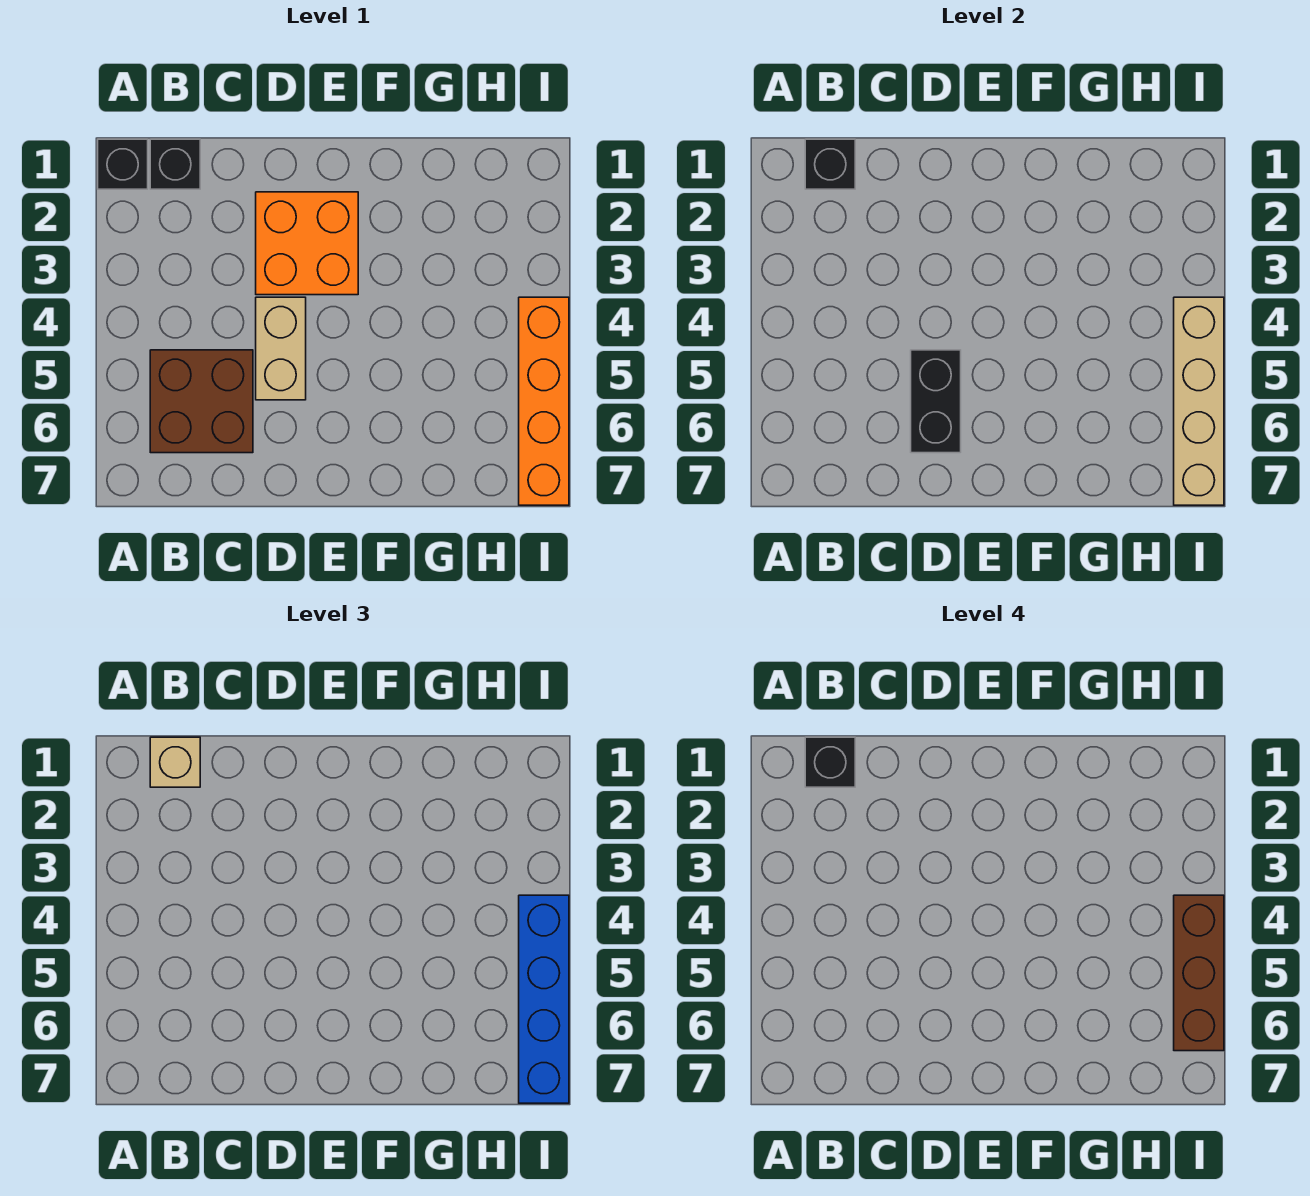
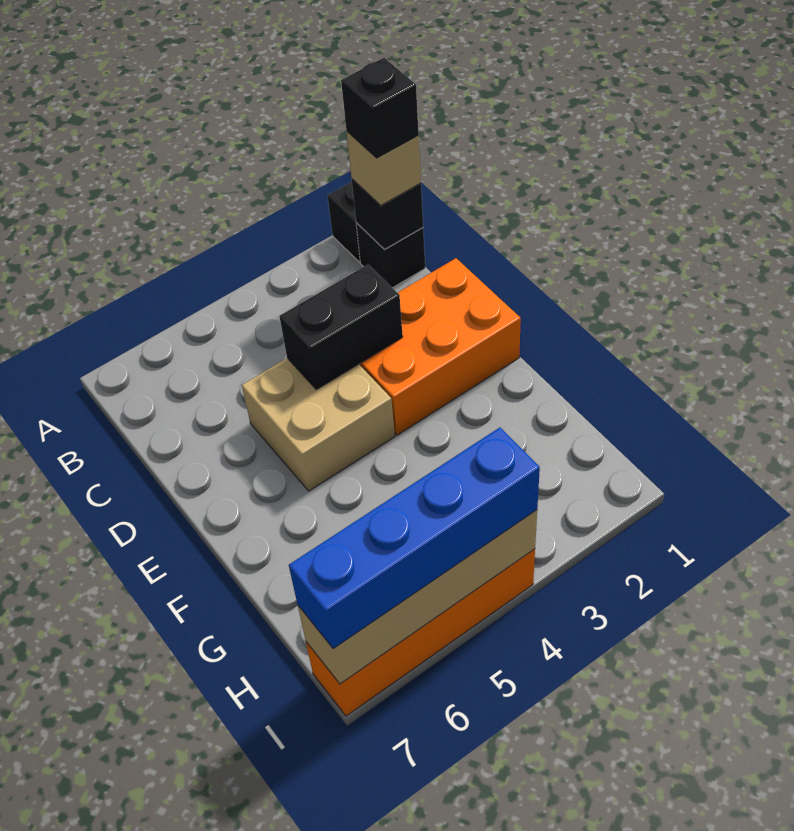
brown brick B5:C6 level 1 -> none
orange brick D2:E3 level 1 -> orange brick D1:E3 level 1
tan brick D4:D5 level 1 -> tan brick D4:E5 level 1
black brick D5:D6 level 2 -> black brick D3:D4 level 2
brown brick I4:I6 level 4 -> none

